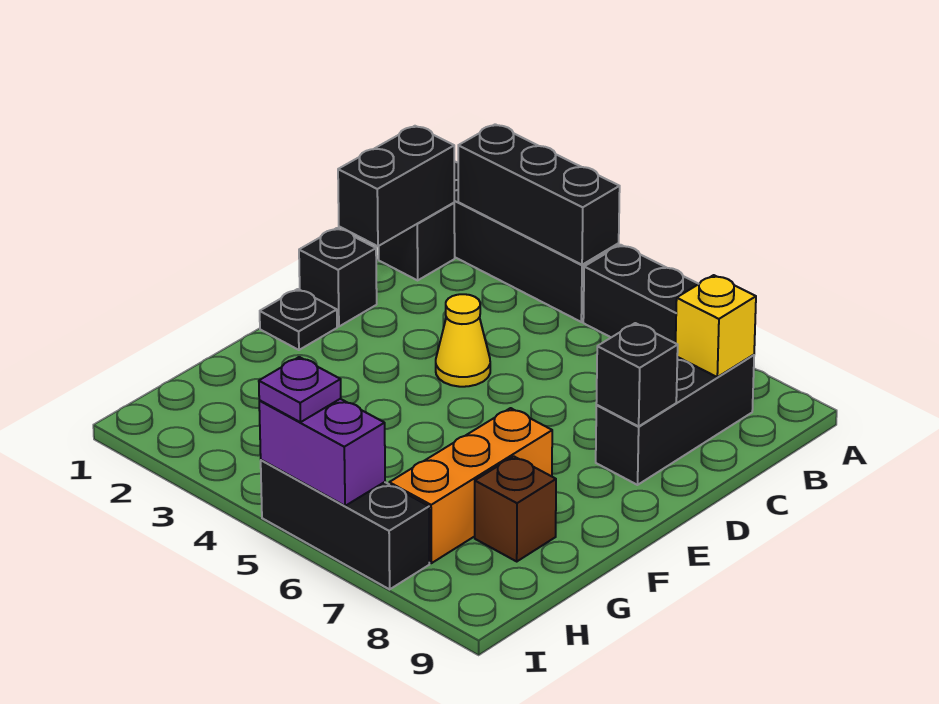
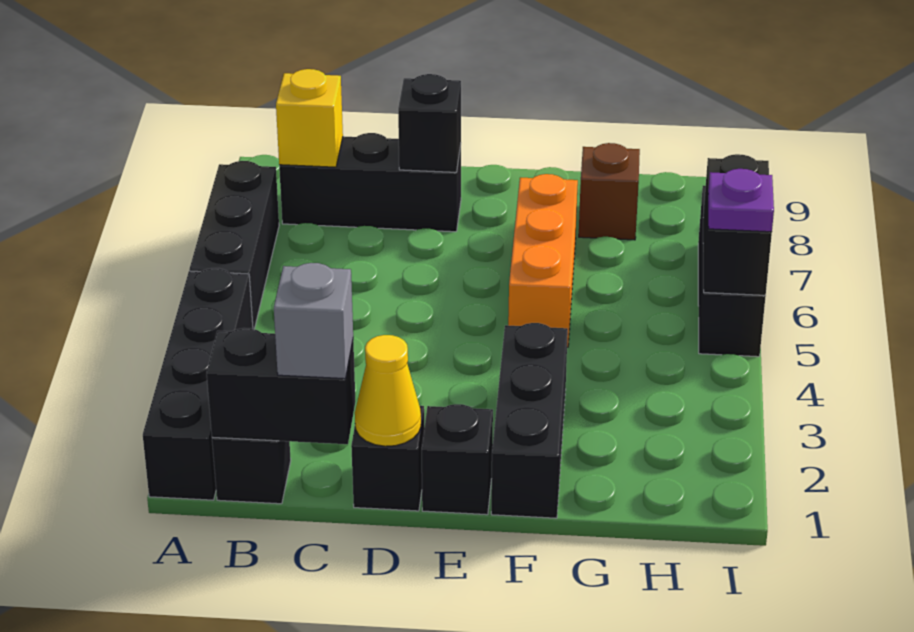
black brick A2:A4 level 2 -> black brick F1:F3 level 1
none -> grey brick C1 level 3
yellow cone D4 level 1 -> yellow cone D1 level 2
black plate E1 level 1 -> black brick E1 level 1
orange brick F7:H7 level 1 -> orange brick F5:F7 level 1
purple brick I5:I6 level 2 -> black brick I5:I6 level 2

